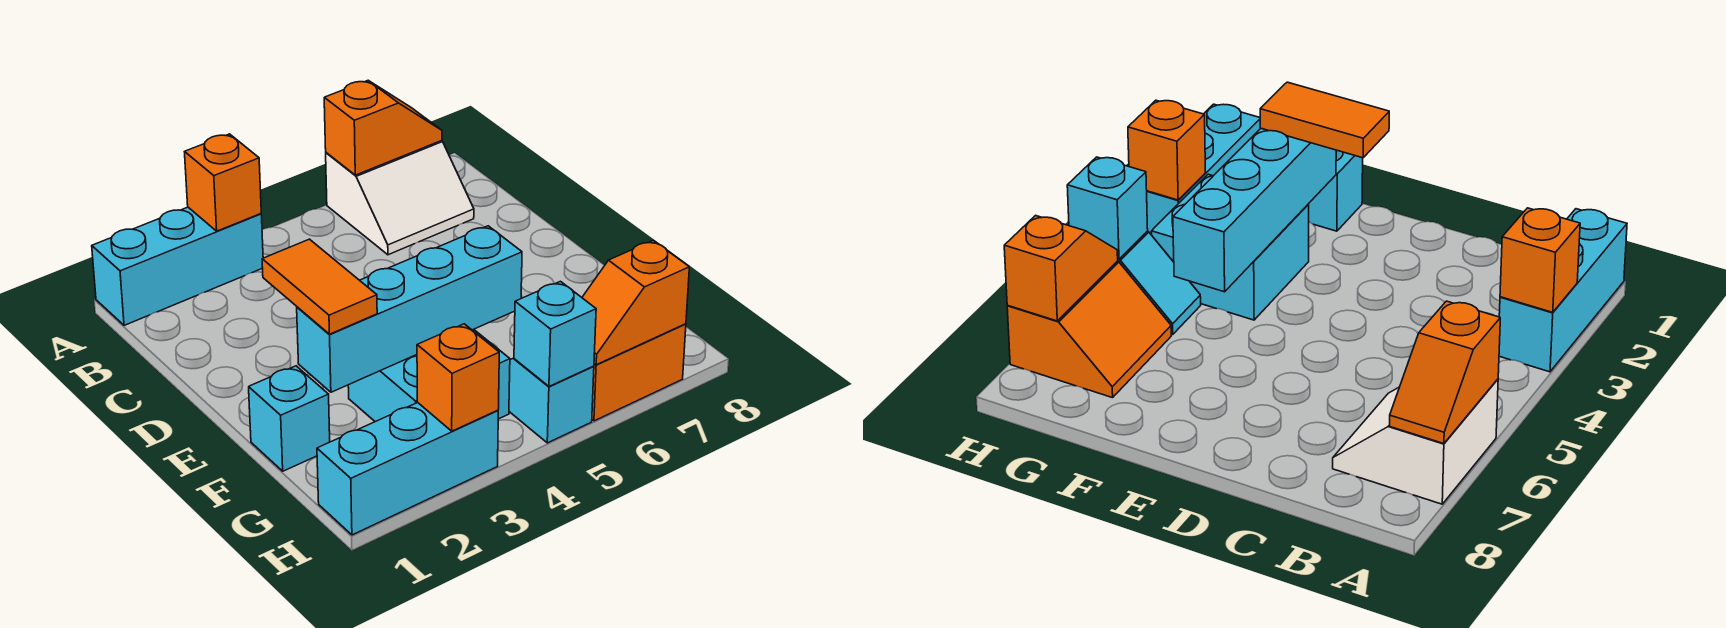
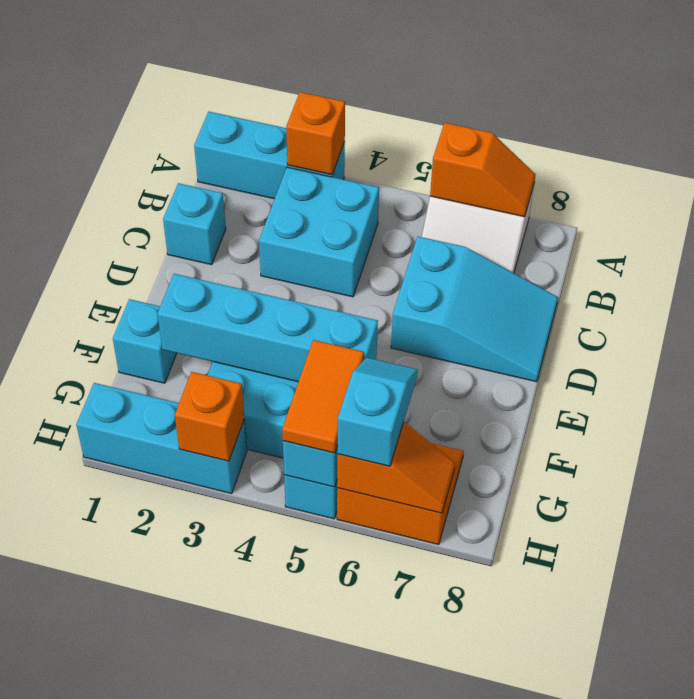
none -> cyan brick B3:C4 level 1
none -> cyan brick C1 level 1
none -> cyan slope C6:D8 level 1 top 6
orange tile E2:F2 level 3 -> orange tile G5:H5 level 3
none -> cyan slope G6:H6 level 3 top H
orange slope H6:H7 level 2 top 7 -> orange slope H6:H7 level 2 top 6

